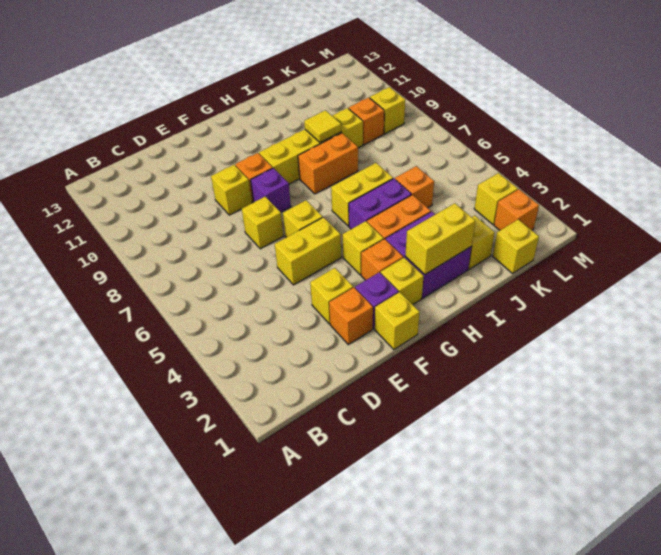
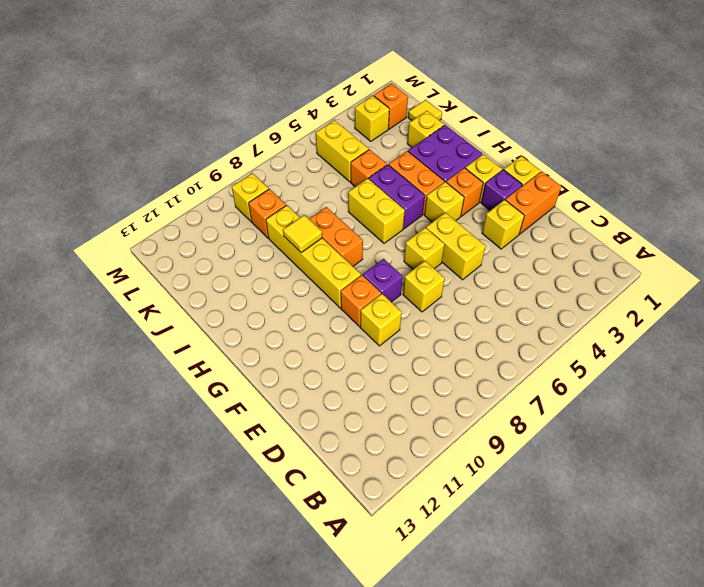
orange brick E2 level 1 -> orange brick E1:E2 level 1
yellow brick H2:I2 level 2 -> yellow brick K5:L5 level 1
yellow brick K1 level 1 -> yellow tile K1 level 1

